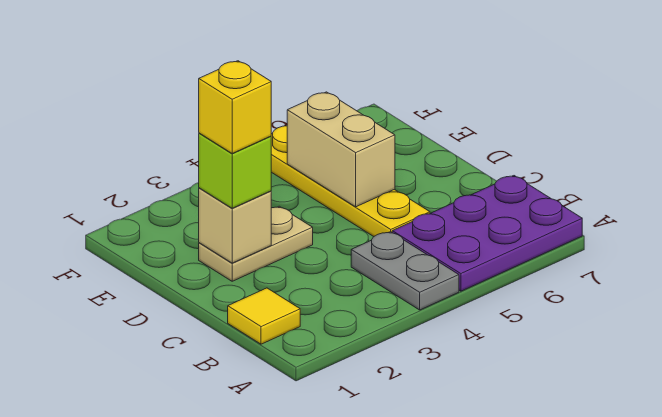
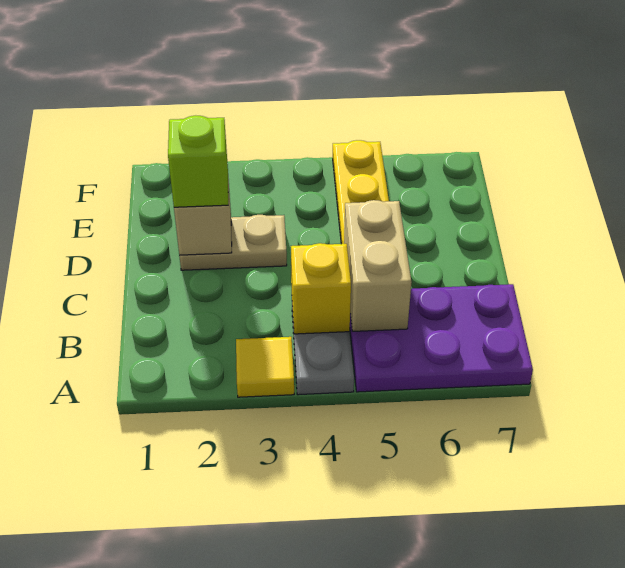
yellow tile B1 level 1 -> yellow tile A3 level 1
yellow brick D2 level 4 -> yellow brick B4 level 2
tan brick D5:E5 level 2 -> tan brick B5:C5 level 2

